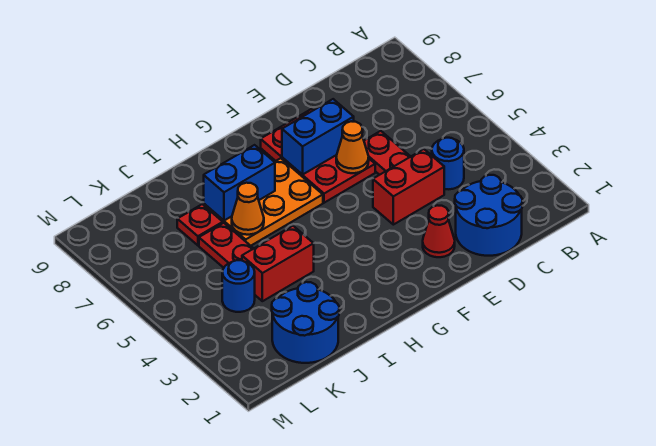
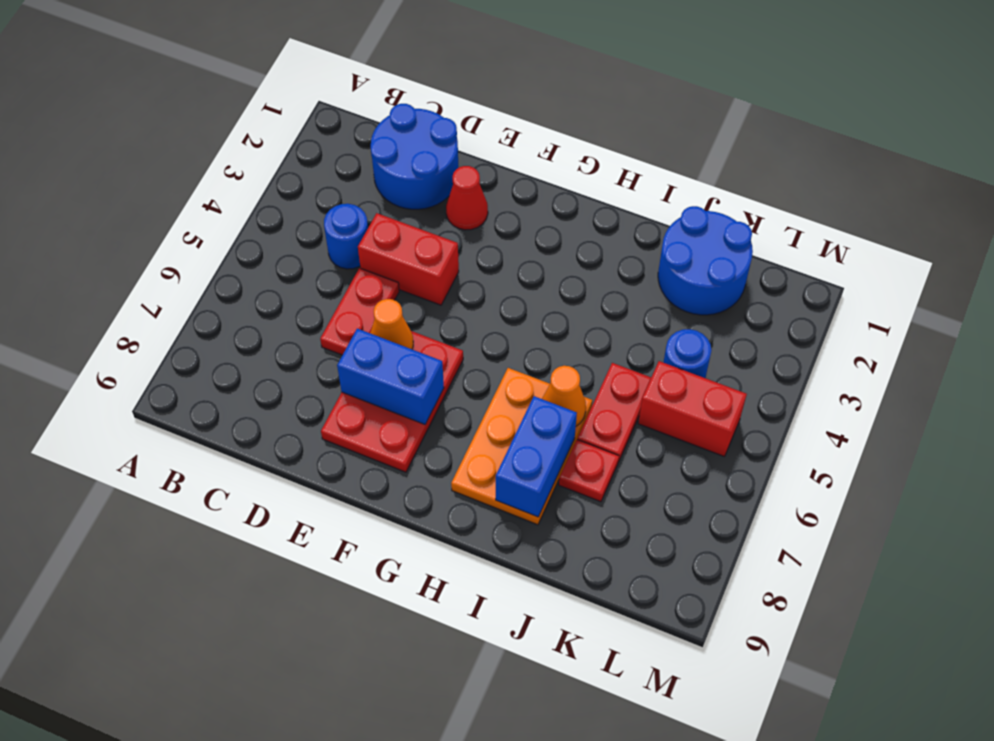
orange plate G6:I7 level 1 -> orange plate H6:I8 level 1
blue brick H7:I7 level 2 -> blue brick I7:I8 level 2
red brick I4:J4 level 1 -> red brick K5:L5 level 1

